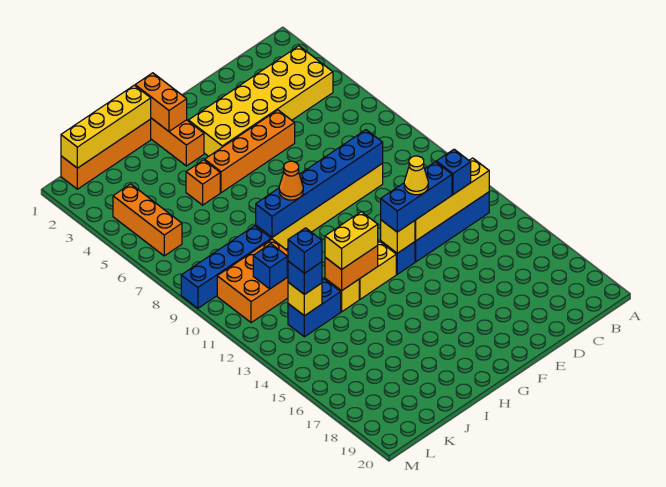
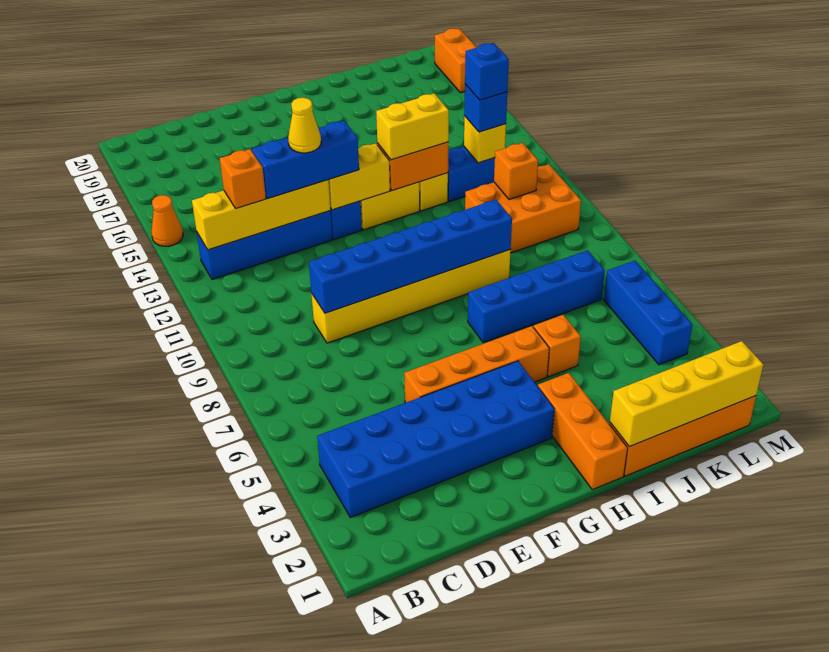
yellow brick B3:G4 level 1 -> blue brick B3:G4 level 1
blue brick C13 level 3 -> orange brick C13 level 3
yellow brick F13 level 2 -> yellow brick F13:G13 level 2
orange brick H1:H2 level 2 -> orange brick M18:M19 level 1
orange cone H9 level 3 -> orange cone A15 level 1
blue brick J9:M9 level 1 -> blue brick H7:K7 level 1
blue brick K11 level 2 -> orange brick K11 level 2
orange brick L4:L6 level 1 -> blue brick L4:L6 level 1

